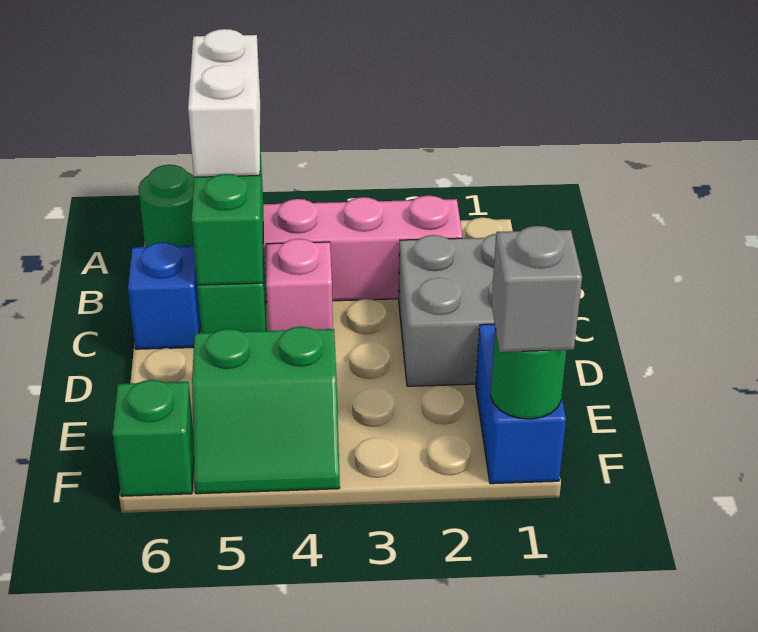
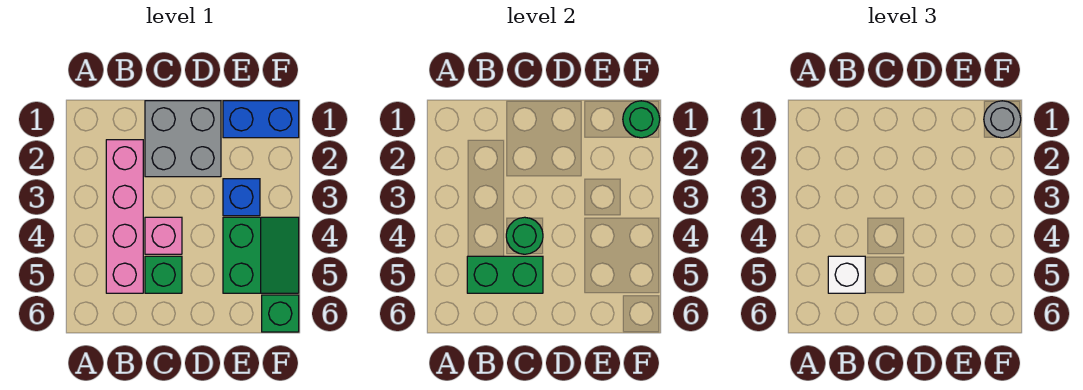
white brick A5:B5 level 3 -> white brick B5 level 3
green round brick A6 level 1 -> green round brick C4 level 2
blue brick C6 level 1 -> blue brick E3 level 1
grey brick F1 level 3 -> grey round brick F1 level 3

